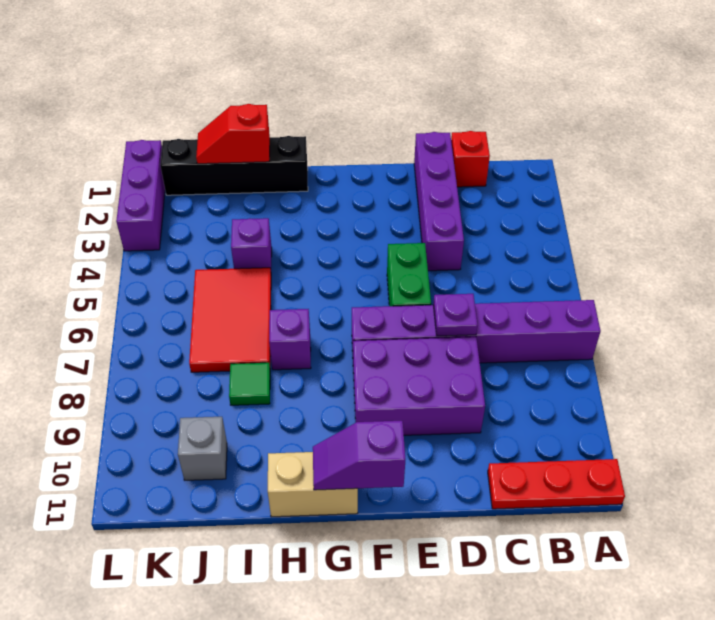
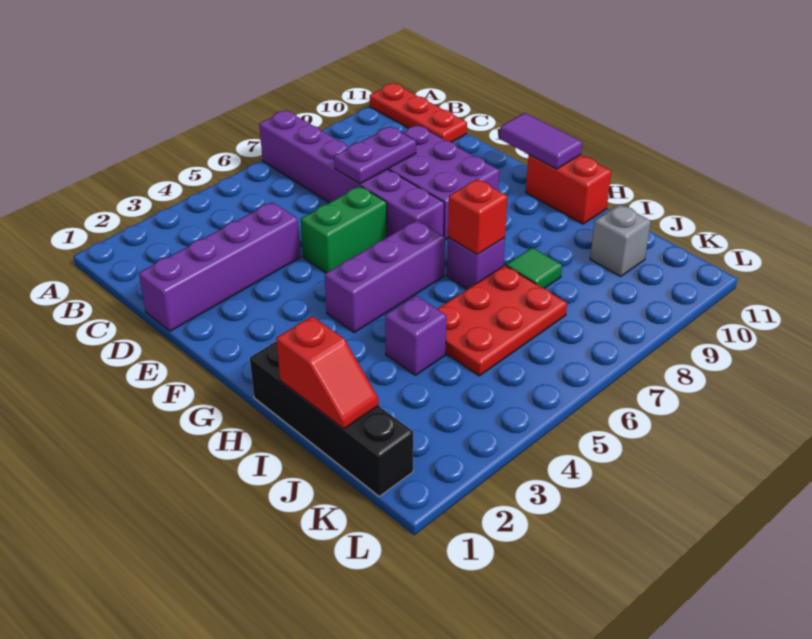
red brick C1 level 1 -> red brick H7 level 2
purple plate D7 level 2 -> purple plate D7:D8 level 2
purple slope F11:G11 level 2 top F -> purple tile F11:G11 level 2
tan brick G11:H11 level 1 -> red brick G11:H11 level 1
red tile I5:J7 level 1 -> red plate I5:J7 level 1
purple brick L1:L3 level 1 -> purple brick G4:G6 level 1

